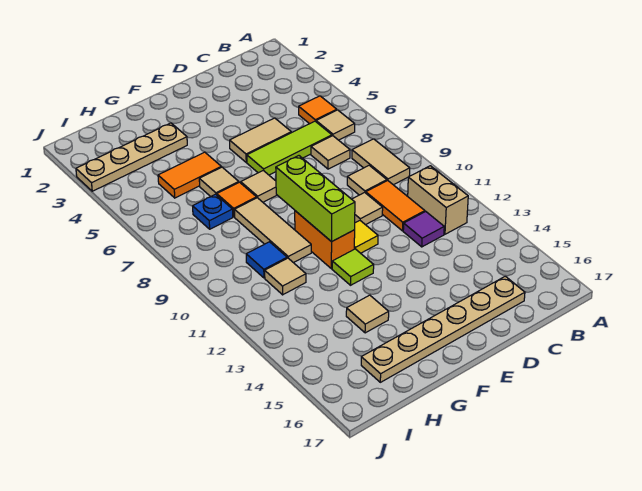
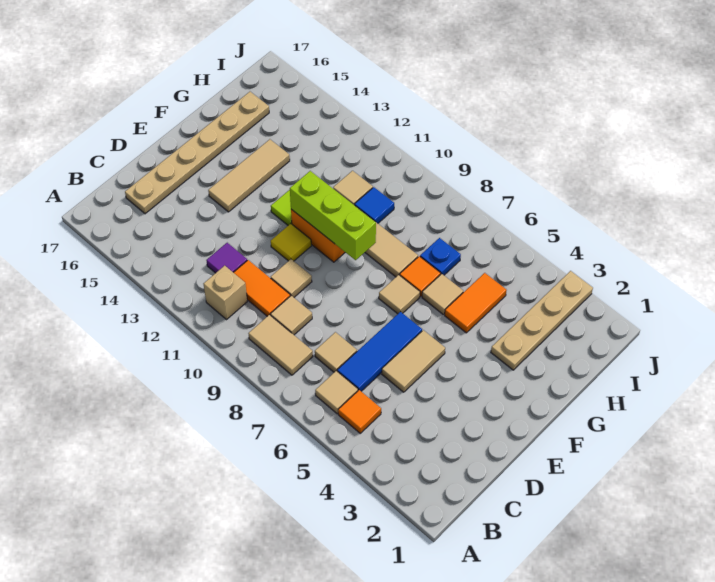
tan brick B11:B12 level 1 -> tan brick B11 level 1
lime tile C6:E6 level 1 -> blue tile C6:E6 level 1
tan tile G14 level 1 -> tan tile E14:G14 level 1

